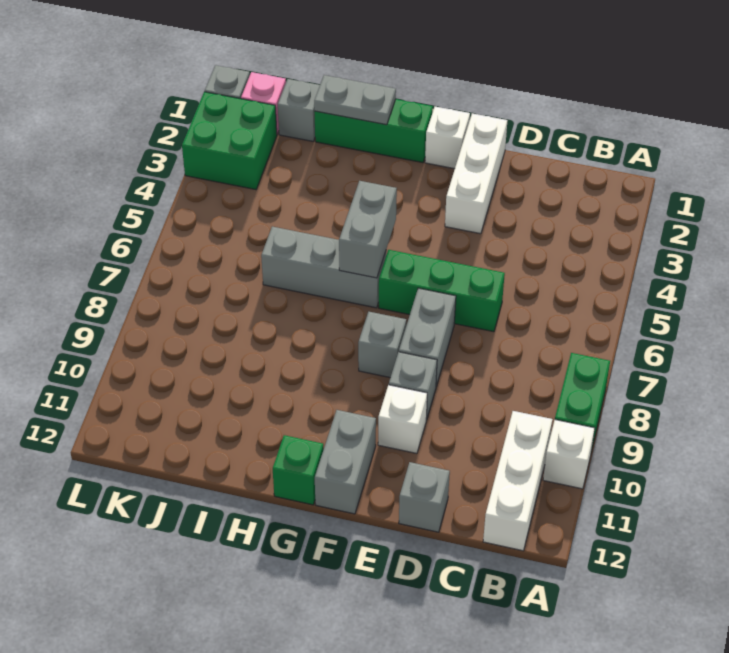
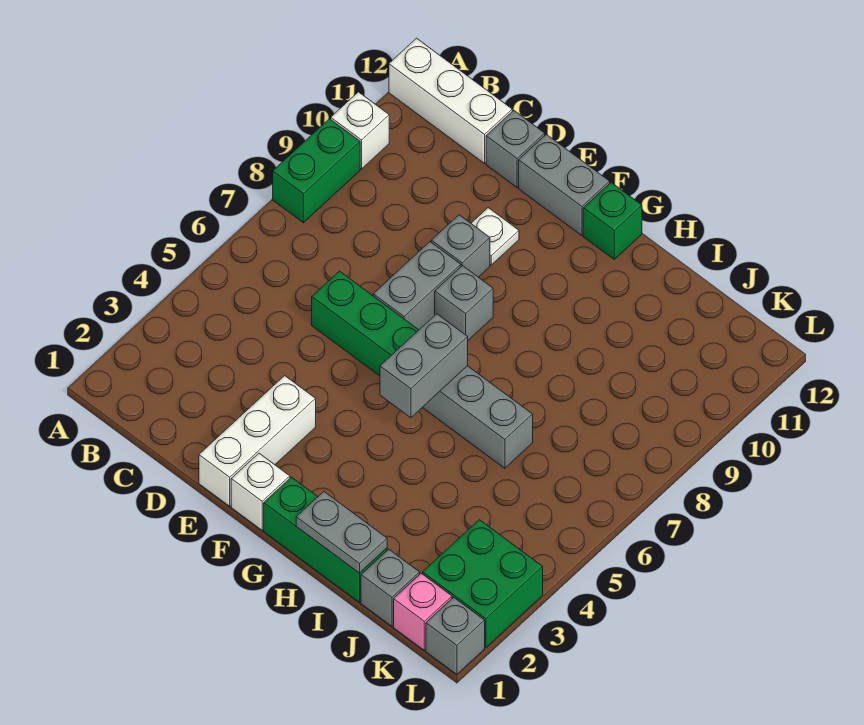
white brick B10:B12 level 1 -> white brick A12:C12 level 1
white brick E10 level 1 -> white plate E10 level 1
grey brick F11:F12 level 1 -> grey brick E12:F12 level 1

